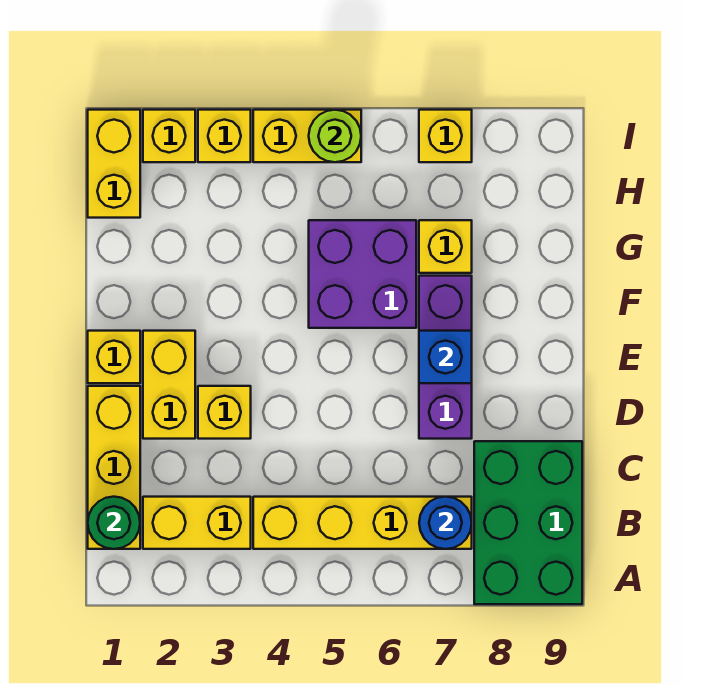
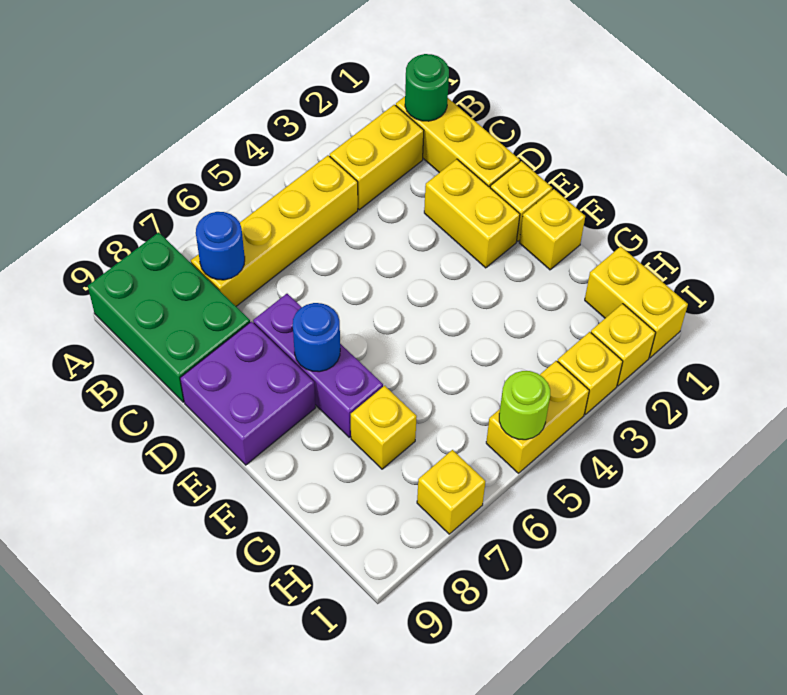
yellow brick D3 level 1 -> yellow brick F1 level 1
blue brick E7 level 2 -> blue round brick E7 level 2
purple brick F5:G6 level 1 -> purple brick D8:E9 level 1

